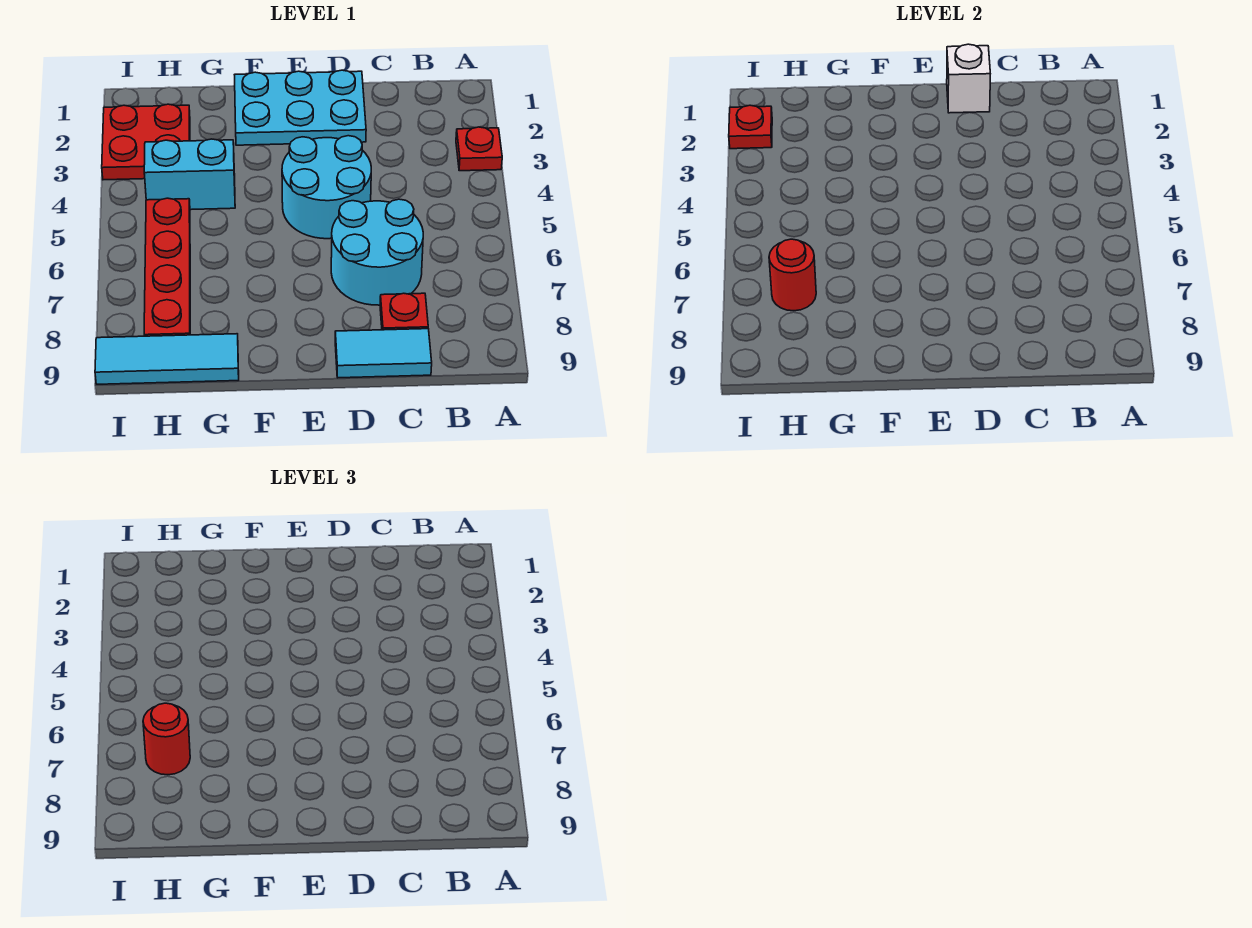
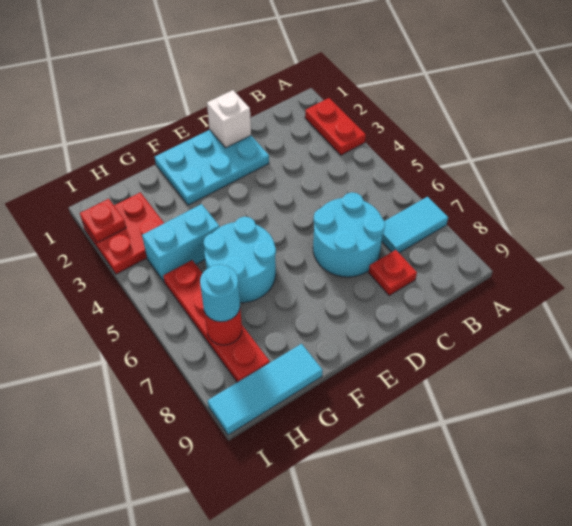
red plate A3 level 1 -> red plate A2:A3 level 1
cyan tile C9:D9 level 1 -> cyan tile A7:B7 level 1
cyan round brick D4:E5 level 1 -> cyan round brick F5:G6 level 1
red round brick H7 level 3 -> cyan round brick H7 level 3

